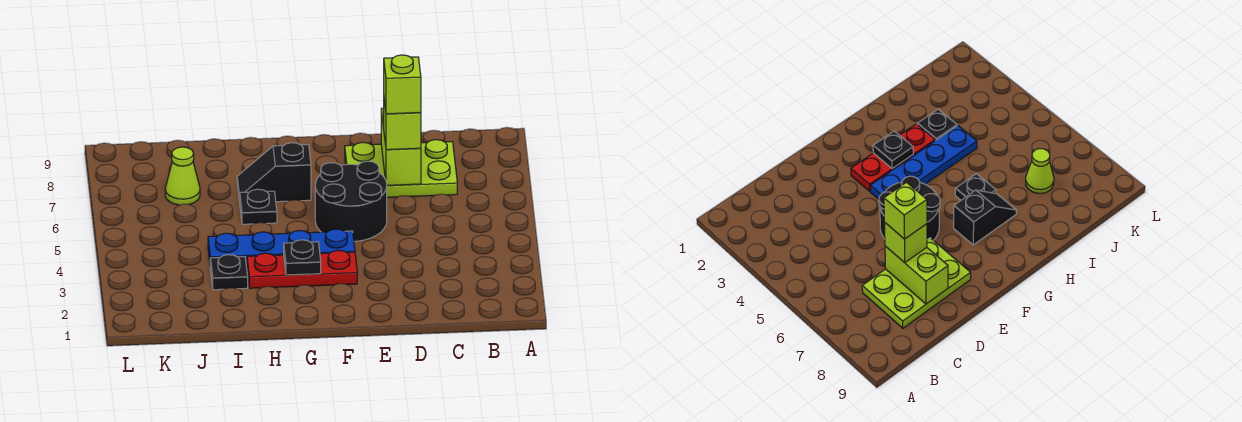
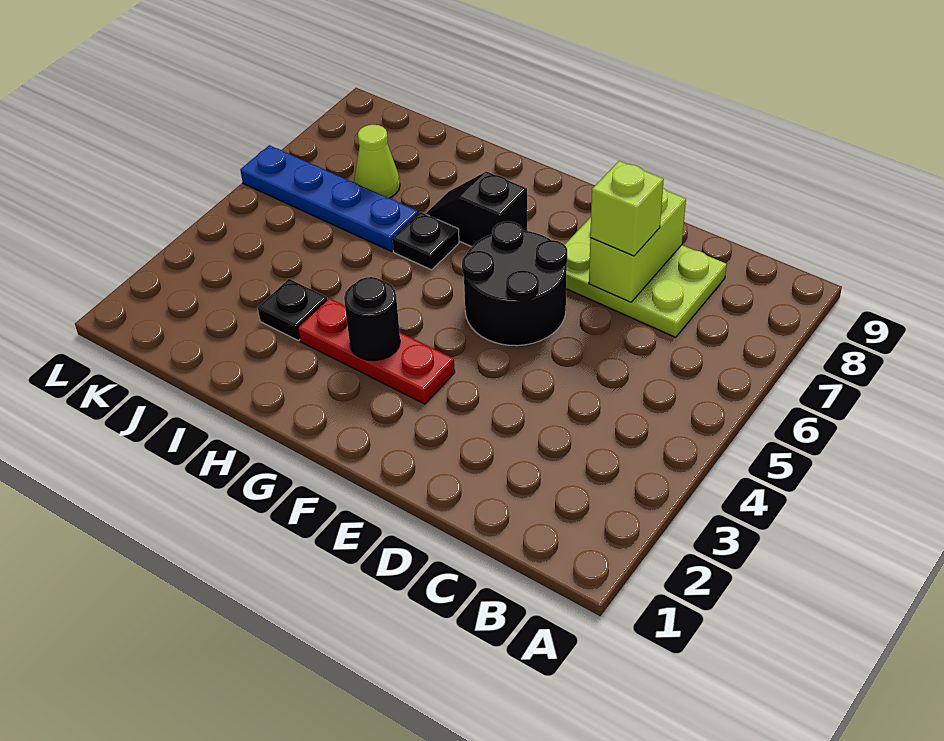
lime brick D7 level 4 -> none
blue plate F4:I4 level 1 -> blue plate I6:L6 level 1
black plate G3 level 2 -> black round brick G3 level 2

